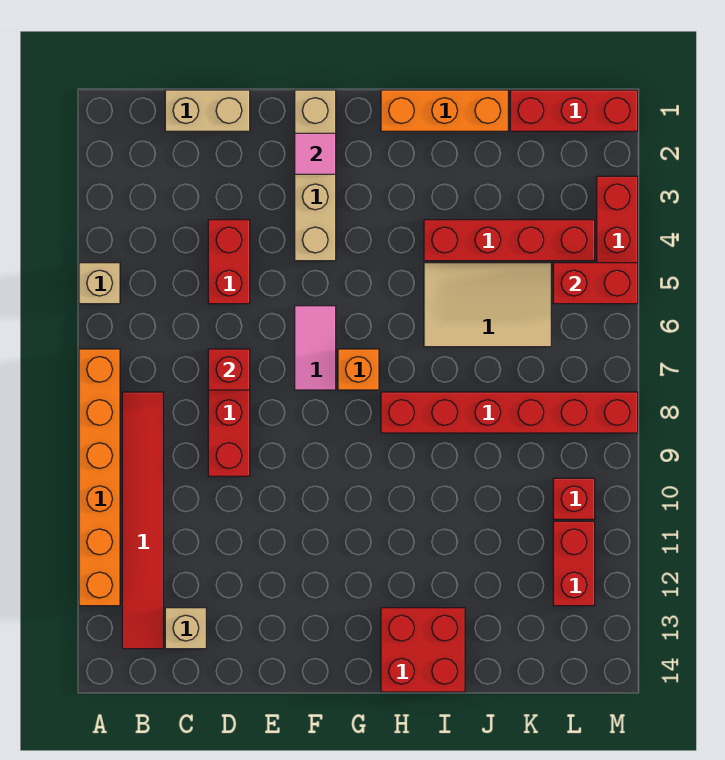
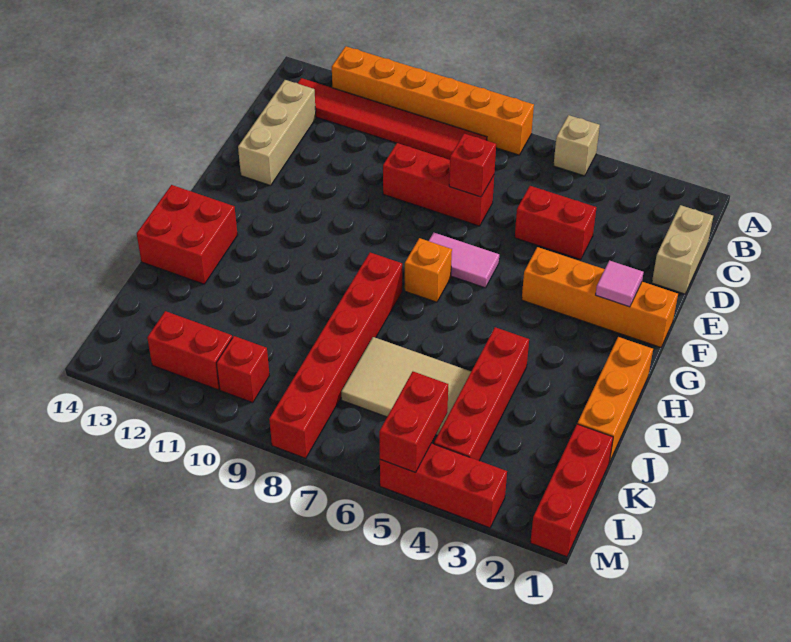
tan brick C13 level 1 -> tan brick C13:E13 level 1
tan brick F1:F4 level 1 -> orange brick F1:F4 level 1
tan tile I5:K6 level 1 -> tan tile J5:K7 level 1

